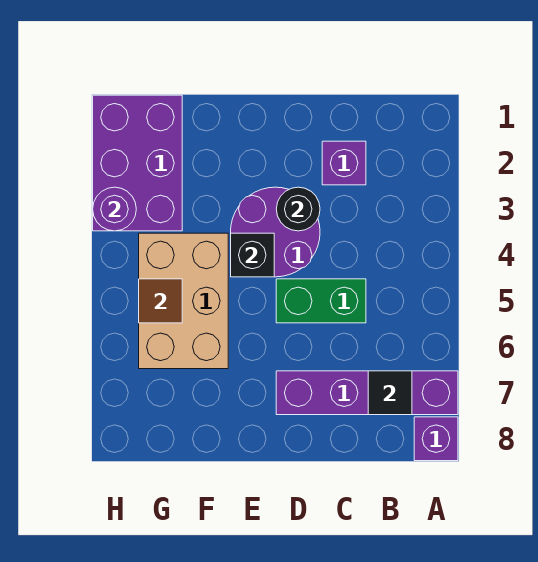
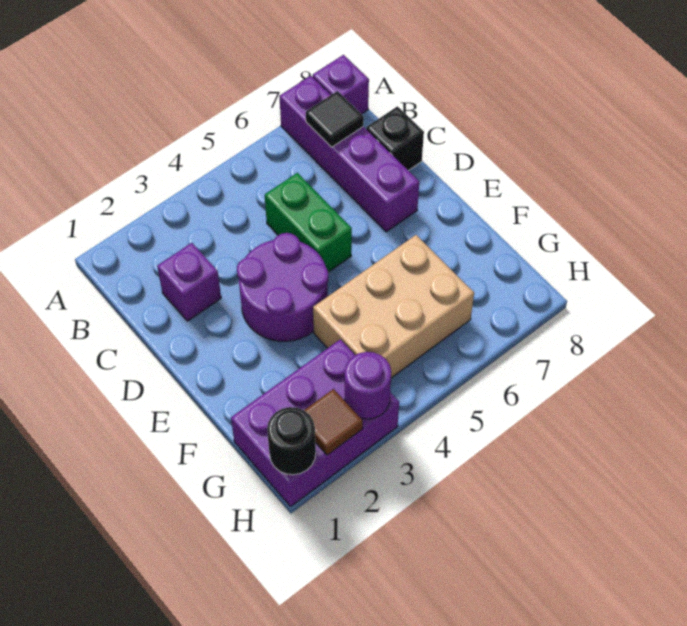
black round brick D3 level 2 -> black round brick H1 level 2
black brick E4 level 2 -> black brick C8 level 1
brown tile G5 level 2 -> brown tile H2 level 2

